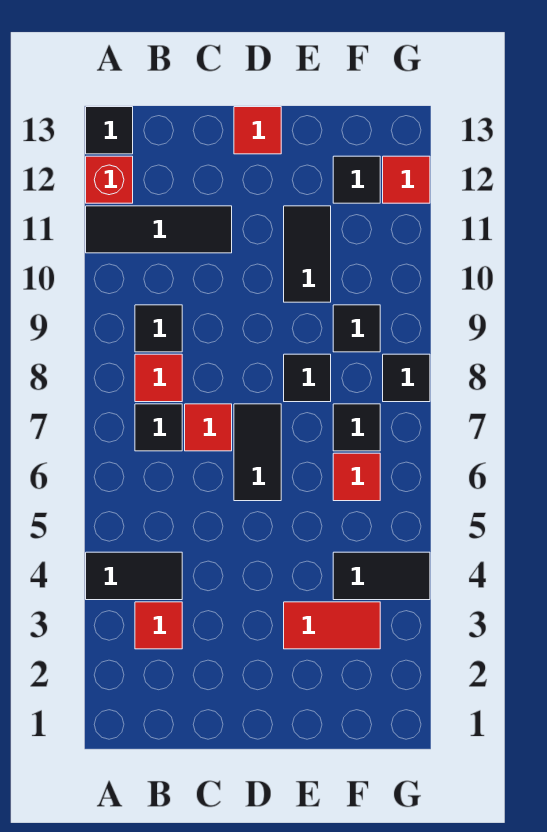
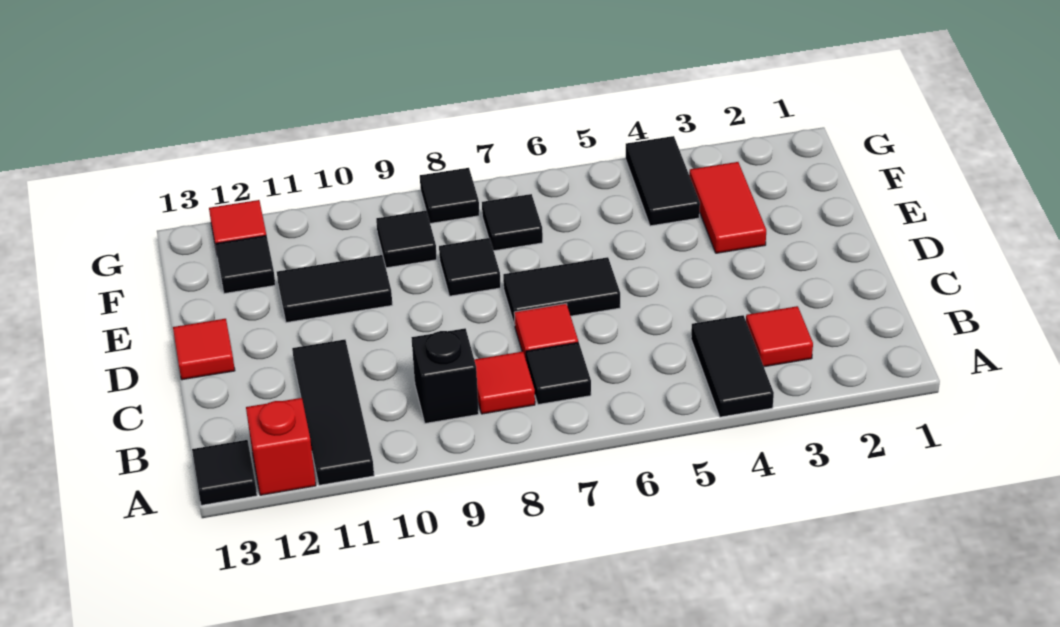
black tile B9 level 1 -> black brick B9 level 1
red tile F6 level 1 -> none

